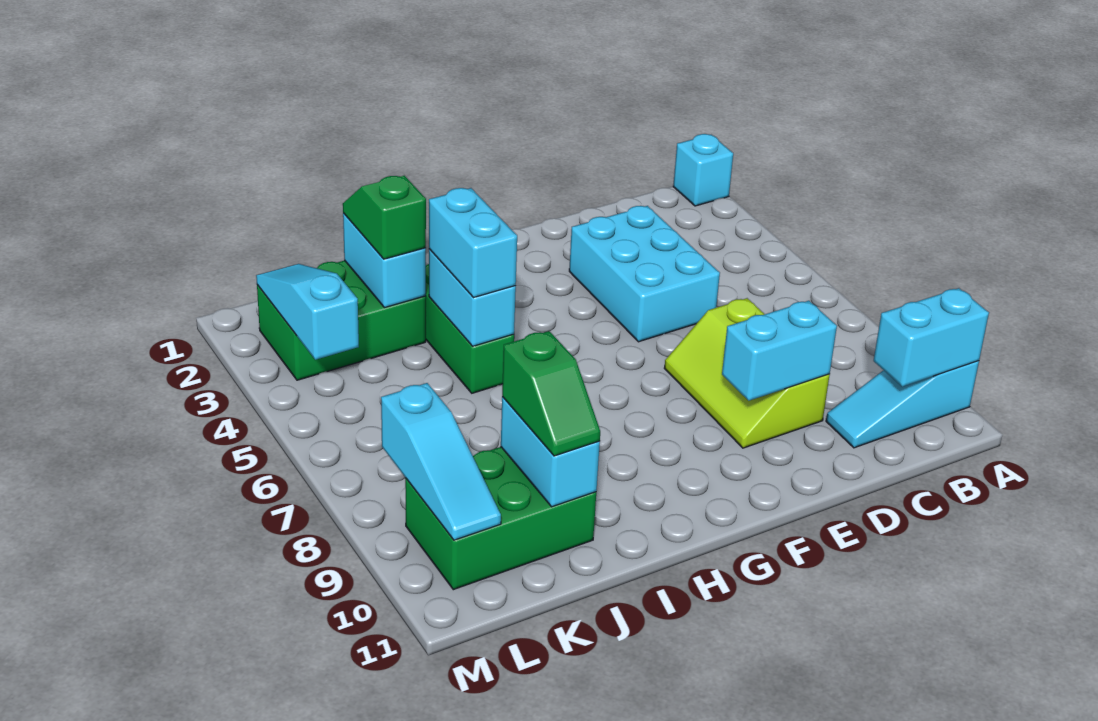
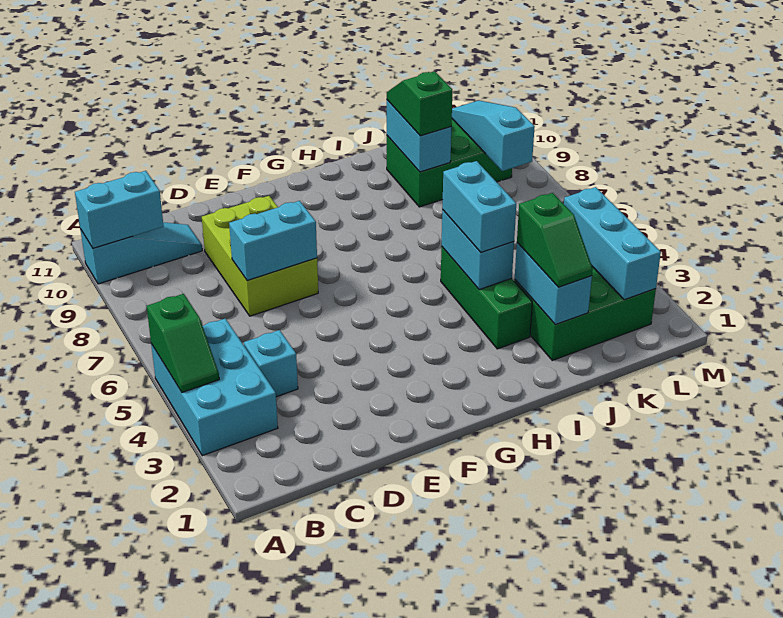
cyan brick A1 level 1 -> cyan brick C4 level 1
none -> green slope A4:A5 level 2 top 5
cyan brick D3:E5 level 1 -> cyan brick A3:B5 level 1
lime slope D7:E9 level 1 top D -> lime brick D7:E9 level 1
cyan brick D9:E9 level 2 -> cyan brick D7:E7 level 2
cyan slope L2:L4 level 2 top 4 -> cyan brick L2:L4 level 2

